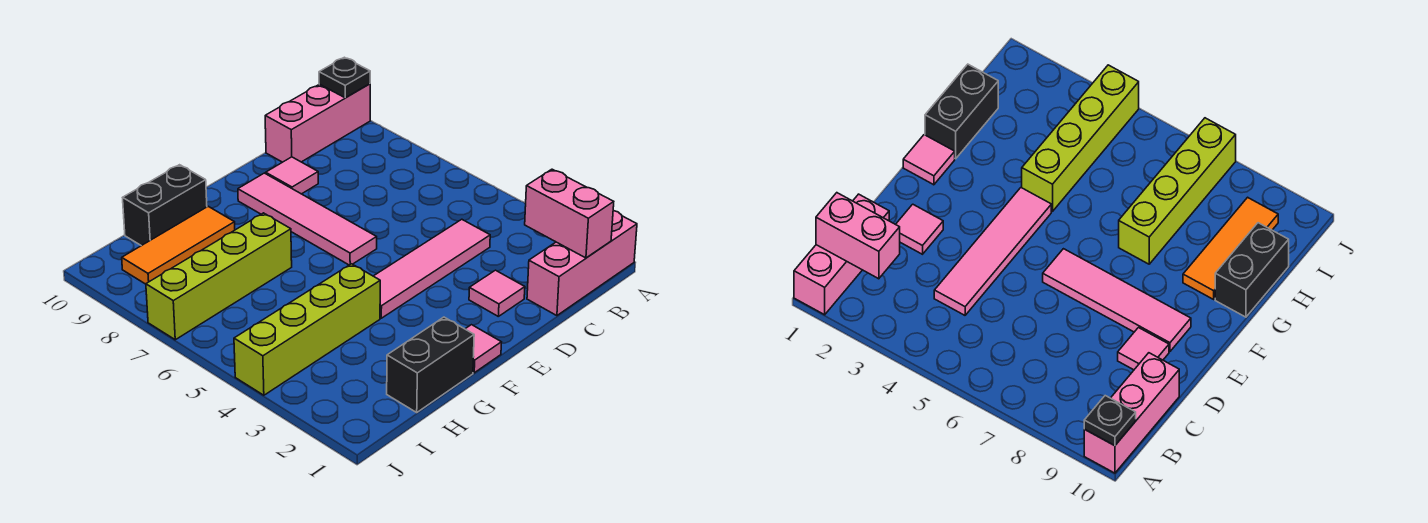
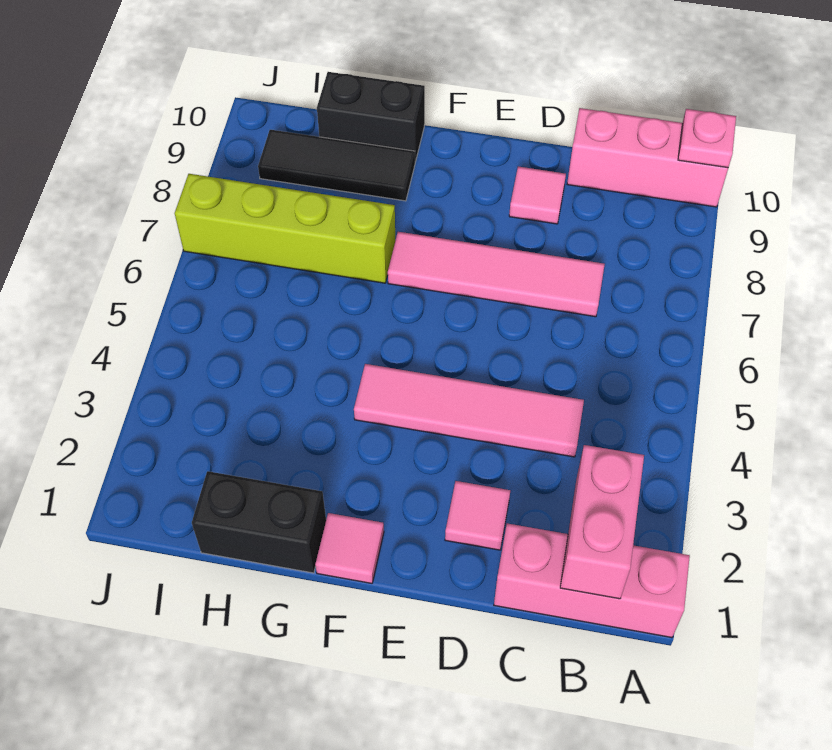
black plate A10 level 2 -> pink plate A10 level 2
pink tile E6:E9 level 1 -> pink tile C7:F7 level 1
lime brick G4:J4 level 1 -> none
orange tile G9:I9 level 1 -> black tile G9:I9 level 1

